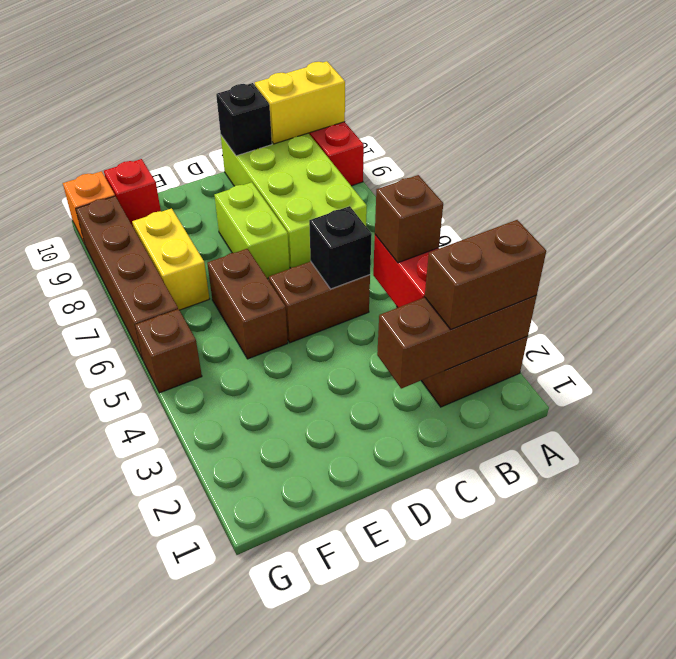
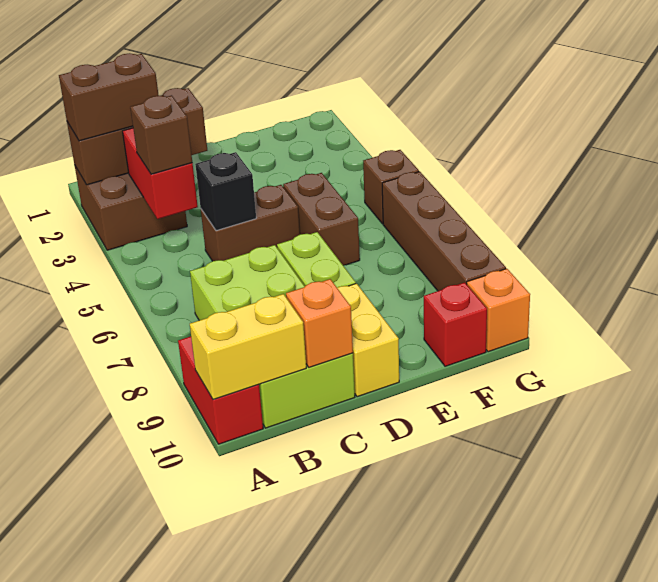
black brick C10 level 2 -> orange brick C10 level 2
yellow brick F7:F8 level 1 -> yellow brick D9:D10 level 1

